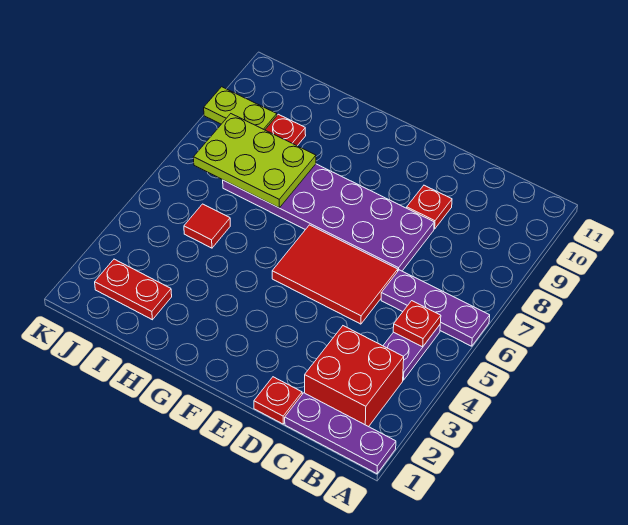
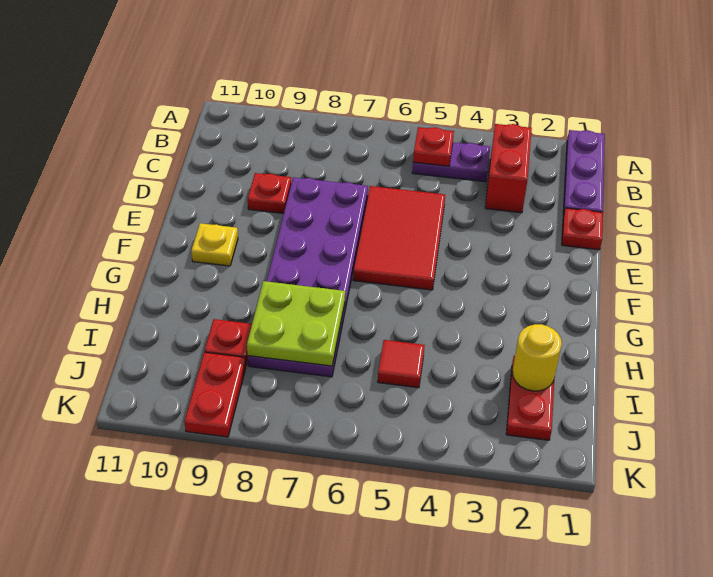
purple plate A6:C6 level 1 -> none
red brick B2:C3 level 1 -> red brick B3:C3 level 1
none -> yellow plate F10 level 1
lime plate H7:J8 level 2 -> lime plate H7:I8 level 2
none -> yellow round brick I2 level 2
lime plate J9:K9 level 1 -> red plate J9:K9 level 1

